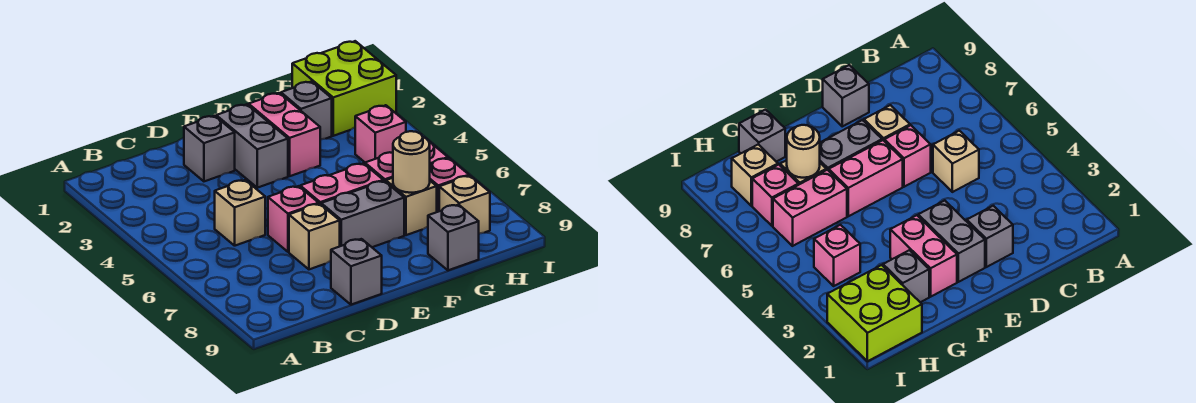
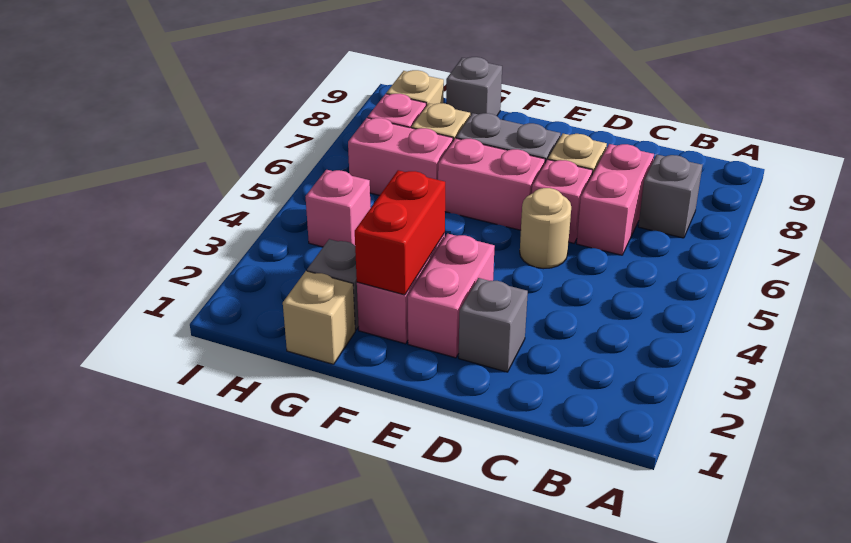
tan brick C5 level 1 -> tan brick G1 level 1
none -> pink brick C6:C7 level 1
grey brick D9 level 1 -> grey brick B7 level 1
grey brick E2:E3 level 1 -> pink brick E2:E3 level 1
none -> red brick F2:F3 level 2
tan round brick G7 level 2 -> tan round brick D5 level 1
lime brick H1:I2 level 1 -> none

